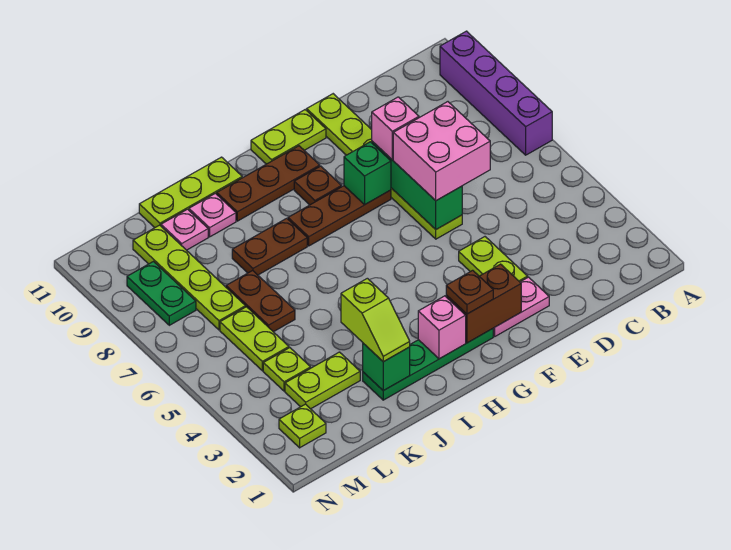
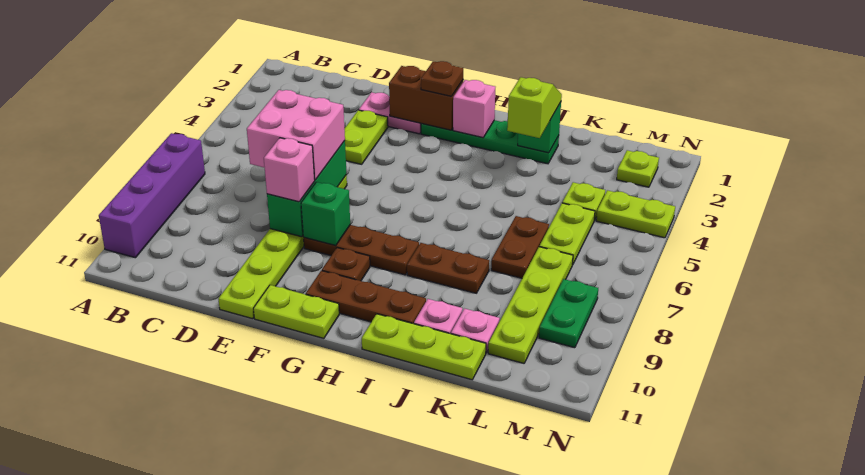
lime plate K3:L3 level 1 -> lime plate M4:N4 level 1

